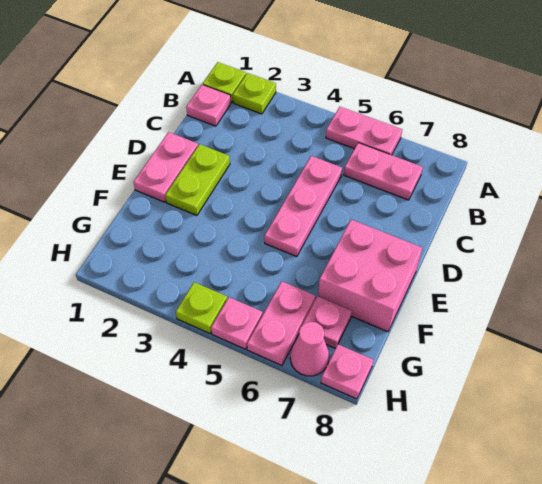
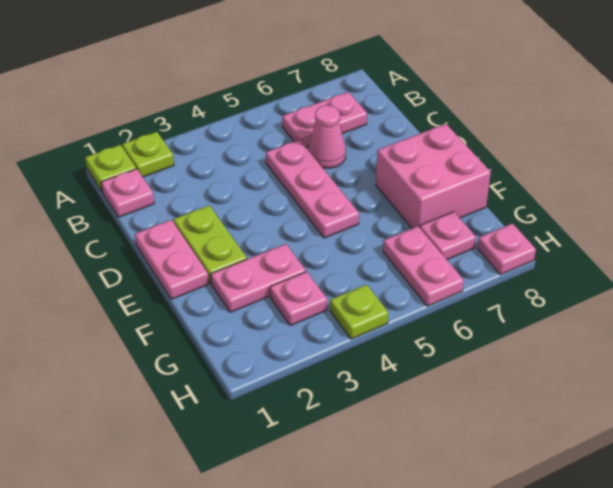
pink plate A5:A6 level 1 -> pink plate F2:F3 level 1
pink plate H5 level 1 -> pink plate G3 level 1
pink cone H7 level 1 -> pink cone C6 level 1

